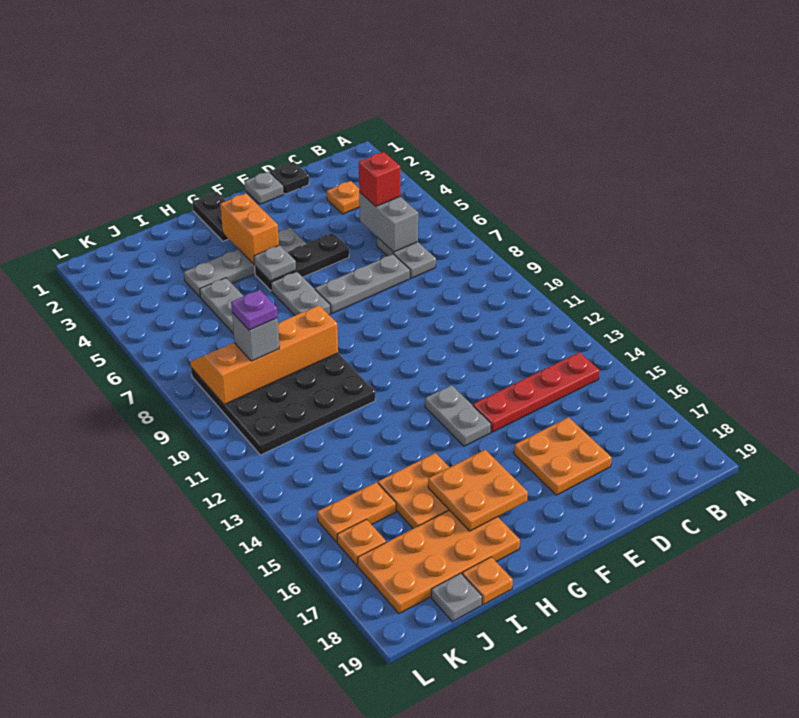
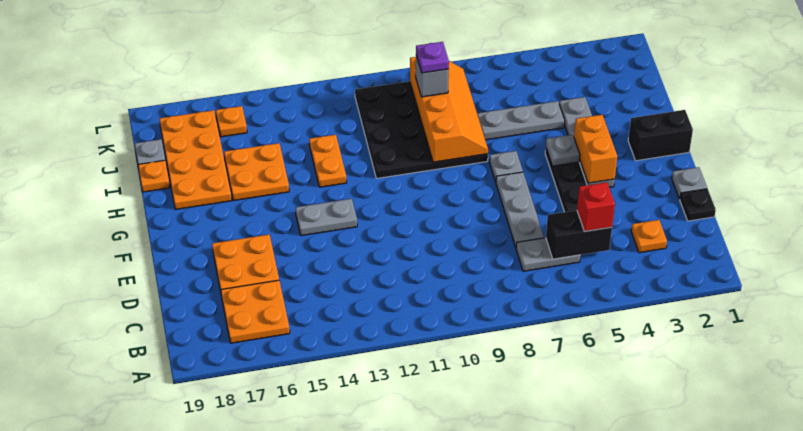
red plate B14:E14 level 1 -> none
grey brick C5:C6 level 2 -> black brick C5:C6 level 2
black plate G1:G2 level 1 -> black brick G1:G2 level 1
orange brick G3:G4 level 2 -> orange brick F4:G4 level 2
grey plate G6:G7 level 1 -> grey plate G7 level 1
orange plate G16:H17 level 2 -> orange plate B16:C17 level 1
orange plate J15:K15 level 1 -> orange plate H13:I13 level 1

